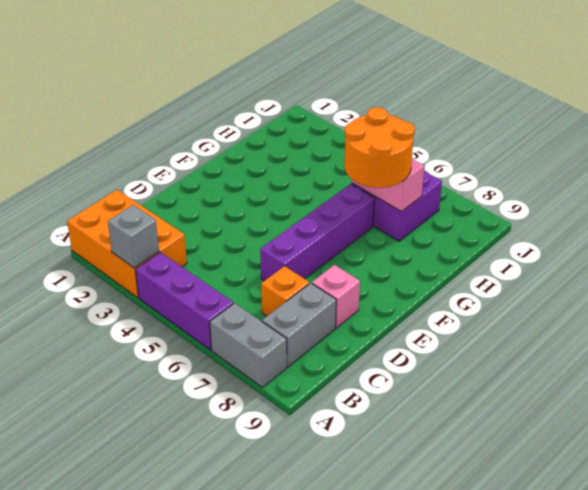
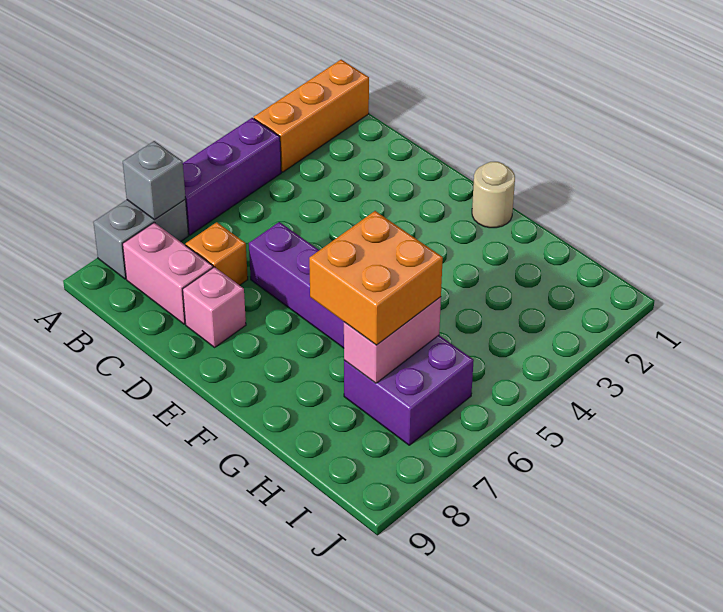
orange brick A1:B3 level 1 -> orange brick A1:A3 level 1
grey brick A3 level 2 -> grey brick A7 level 2
grey brick B8:C8 level 1 -> pink brick B8:C8 level 1
none -> tan round brick F1 level 1
orange round brick G6:H7 level 3 -> orange brick G6:H7 level 3

